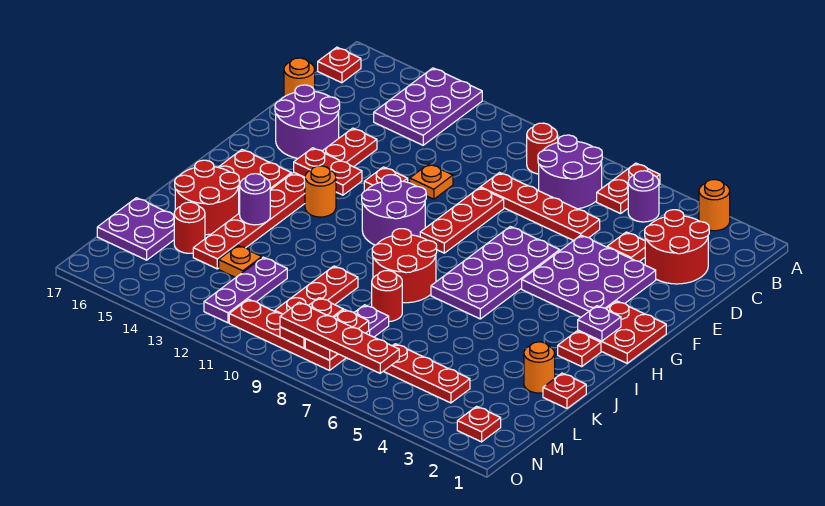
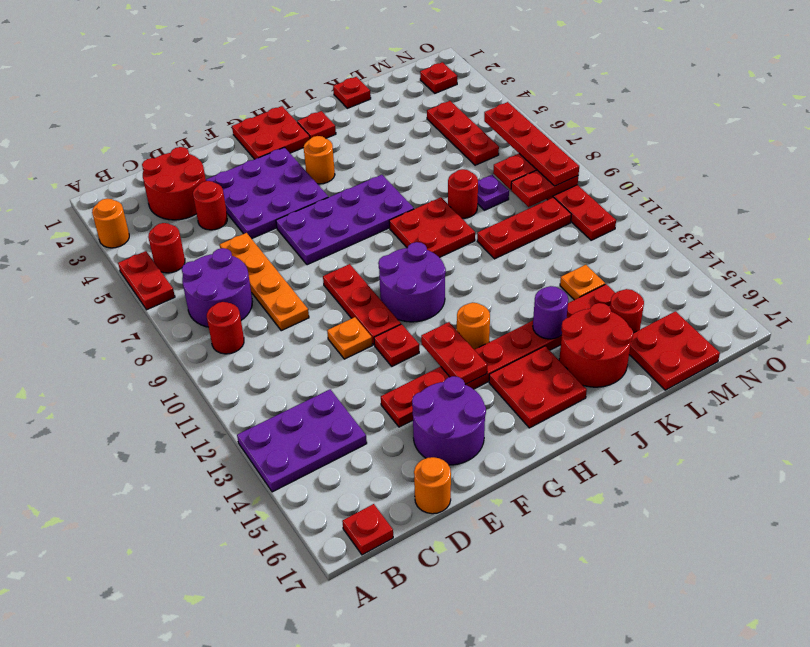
red plate A6:B6 level 1 -> red plate A5:A6 level 1
purple round brick B5 level 1 -> red round brick B5 level 1
red plate D4 level 1 -> red round brick D4 level 1
red plate D6:D9 level 1 -> orange plate D6:D9 level 1
red plate E9:G9 level 1 -> red plate F9:F11 level 1
purple plate H2 level 2 -> none
red round brick I8:J9 level 1 -> red plate I8:J9 level 1
orange round brick K2 level 1 -> orange round brick H4 level 1
purple plate L12:N12 level 1 -> none
purple plate L16:M17 level 1 -> red plate L16:M17 level 1

